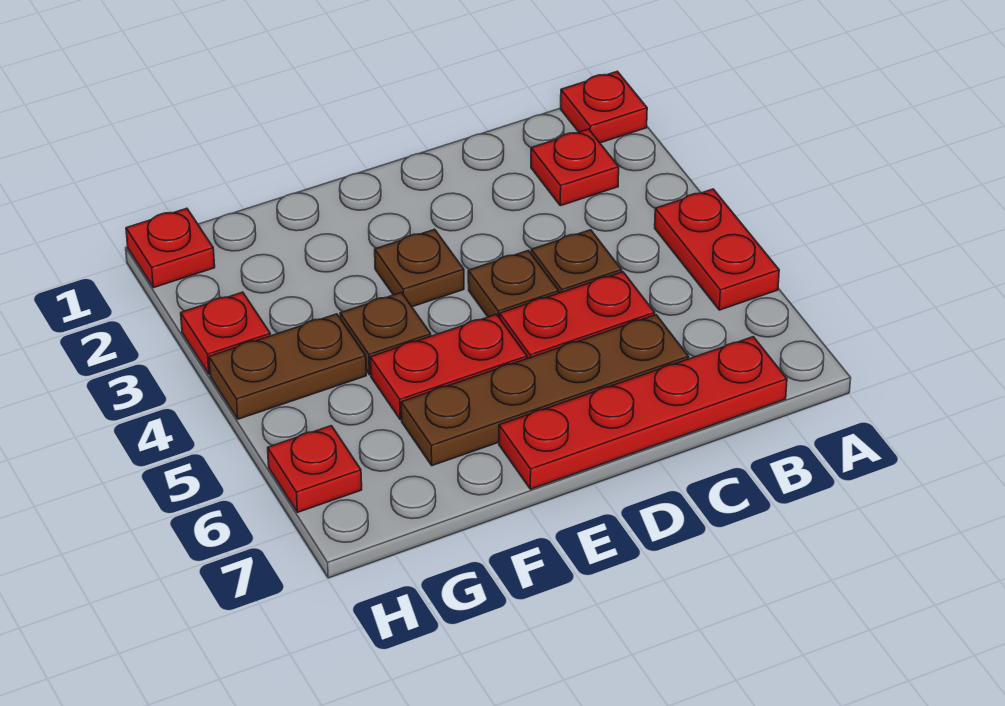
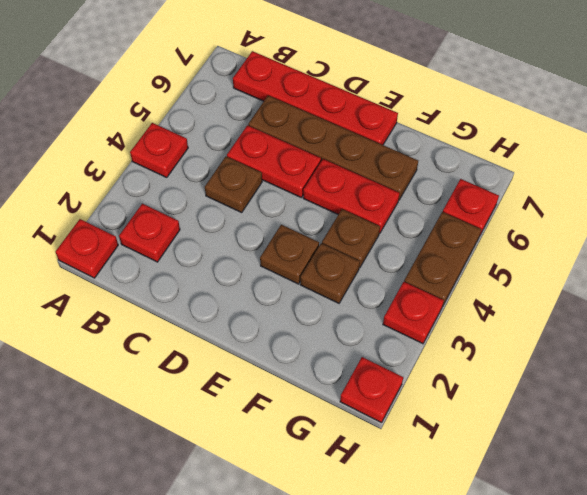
red plate A4:A5 level 1 -> red plate A4 level 1
brown plate D4 level 1 -> brown plate F3 level 1
brown plate G4:H4 level 1 -> brown plate H4:H5 level 1

